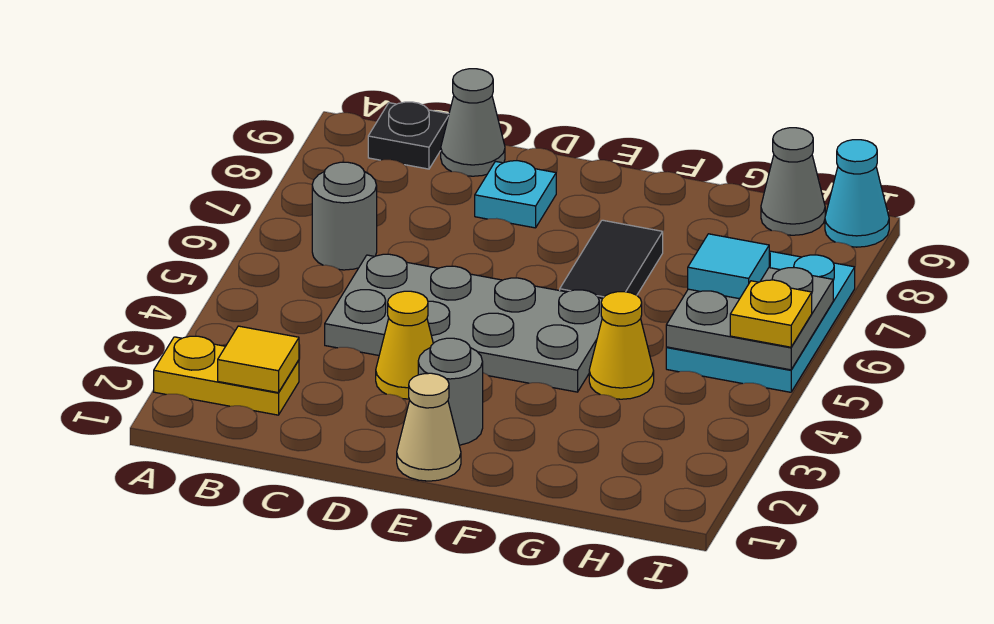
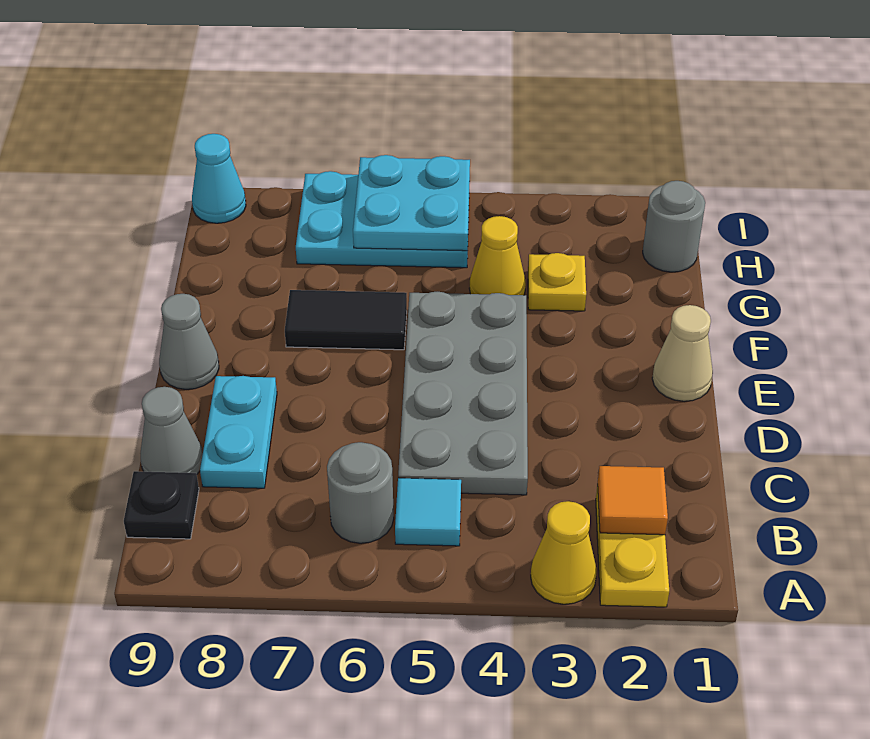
yellow tile B2 level 2 -> orange tile B2 level 2
yellow cone D3 level 1 -> yellow cone A3 level 1
cyan plate D8 level 1 -> cyan plate C8:D8 level 1
grey round brick E2 level 1 -> grey round brick H1 level 1
grey plate H5:I6 level 2 -> cyan plate H5:I6 level 2
cyan tile H6 level 3 -> cyan tile B5 level 1
grey cone H9 level 1 -> grey cone E9 level 1
yellow plate I5 level 3 -> yellow plate G3 level 1

